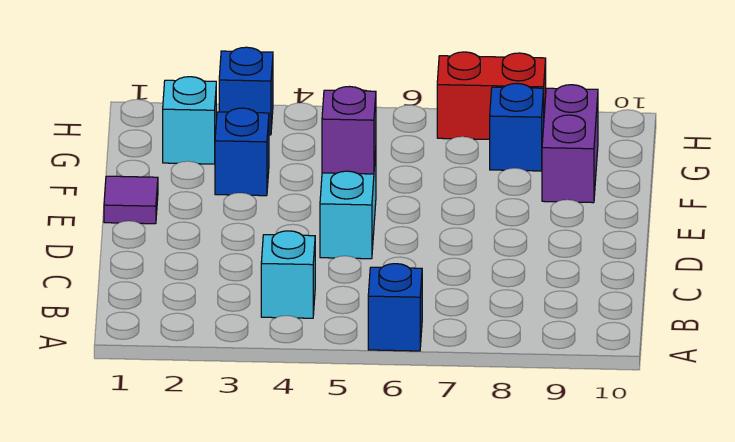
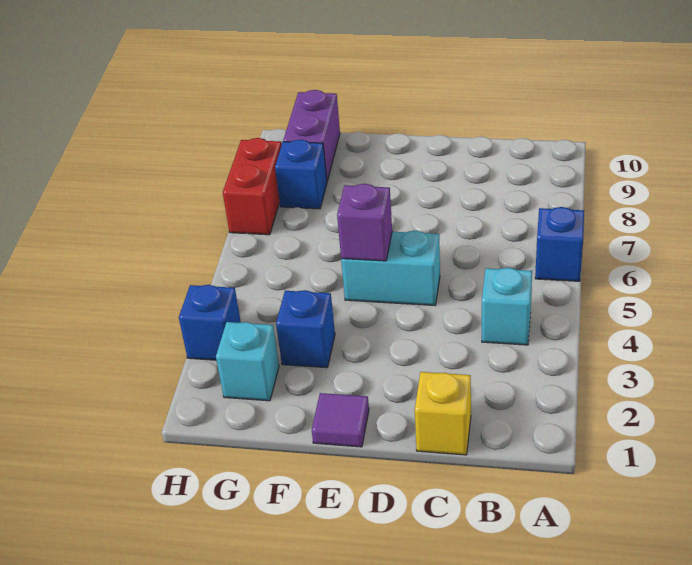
none -> yellow brick C1 level 1
purple brick F9:G9 level 1 -> purple brick G9:G10 level 1

